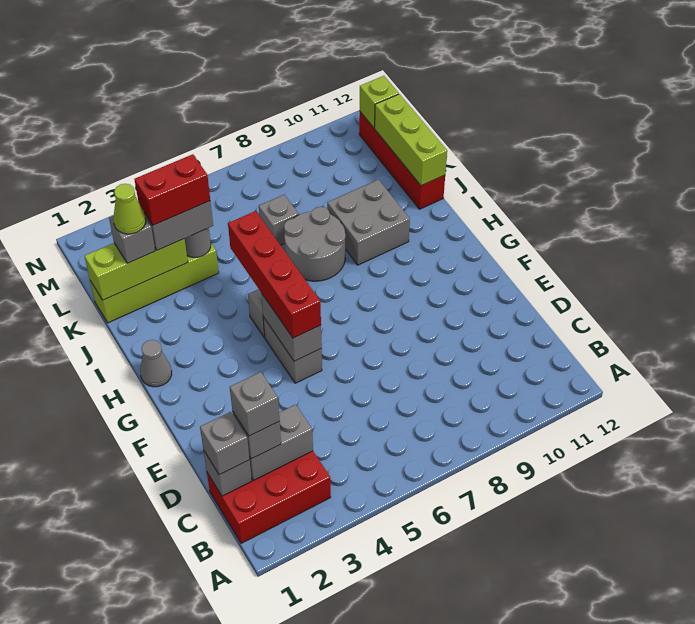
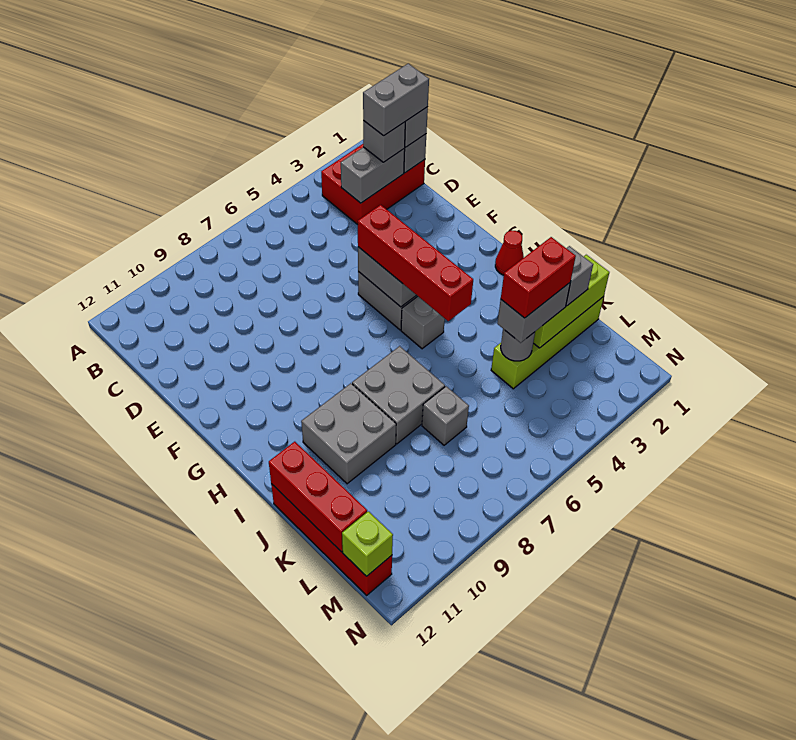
grey brick C2 level 4 -> grey brick C1:C2 level 4
grey cone H1 level 1 -> red cone H1 level 1
grey round brick I7:J8 level 1 -> grey brick I7:J8 level 1
lime brick J12:L12 level 2 -> red brick J12:L12 level 2
lime cone K2 level 4 -> none

